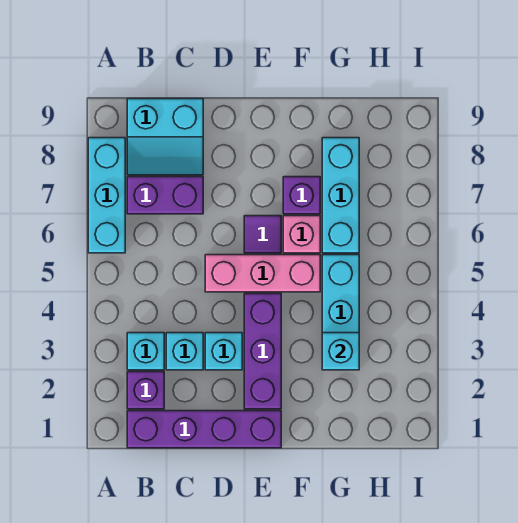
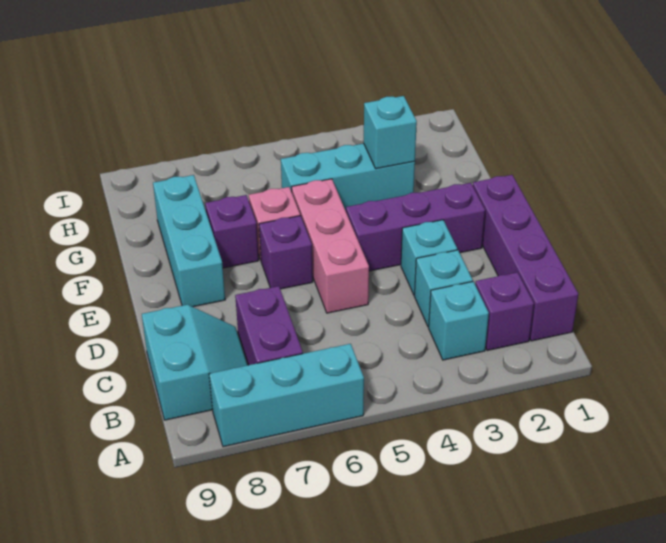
purple tile E6 level 1 -> purple brick E6 level 1
cyan brick G6:G8 level 1 -> cyan brick E8:G8 level 1

